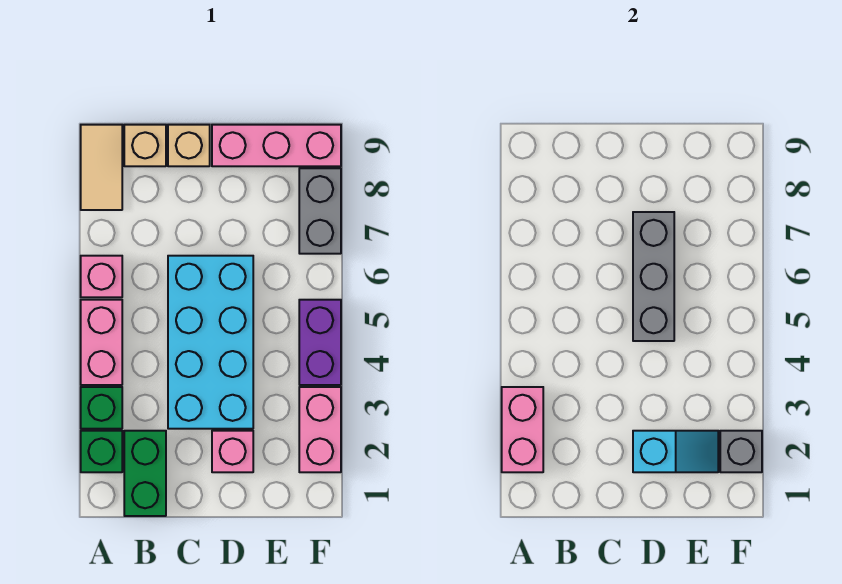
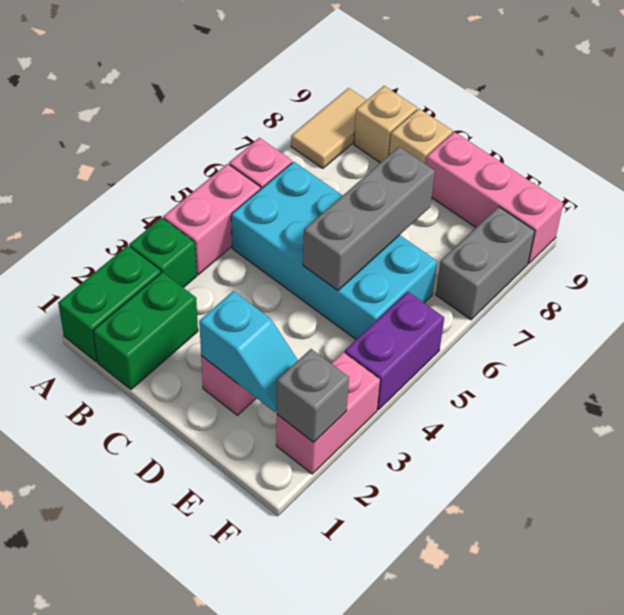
green brick A2 level 1 -> green brick A1:A2 level 1
pink brick A2:A3 level 2 -> none
cyan brick C3:D6 level 1 -> cyan brick B5:E6 level 1

